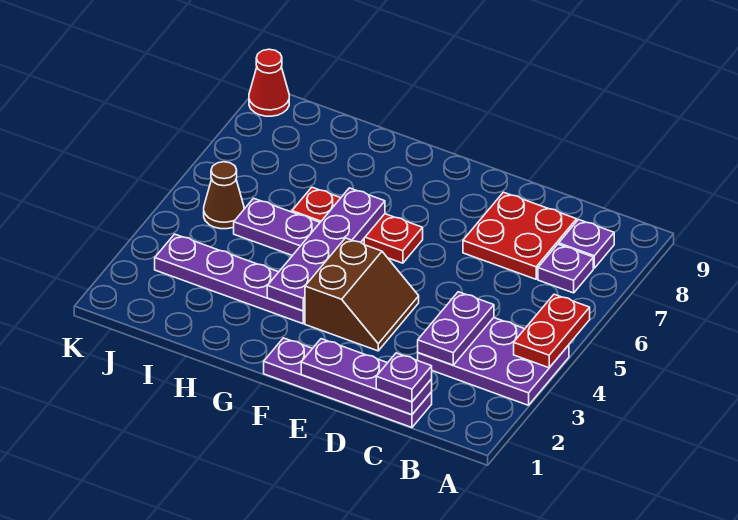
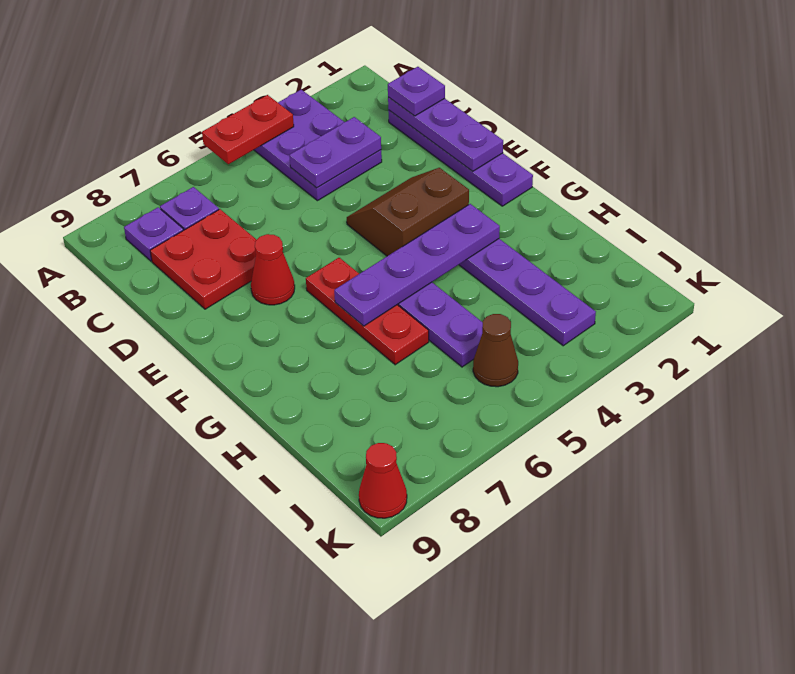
none -> red cone E7 level 1

